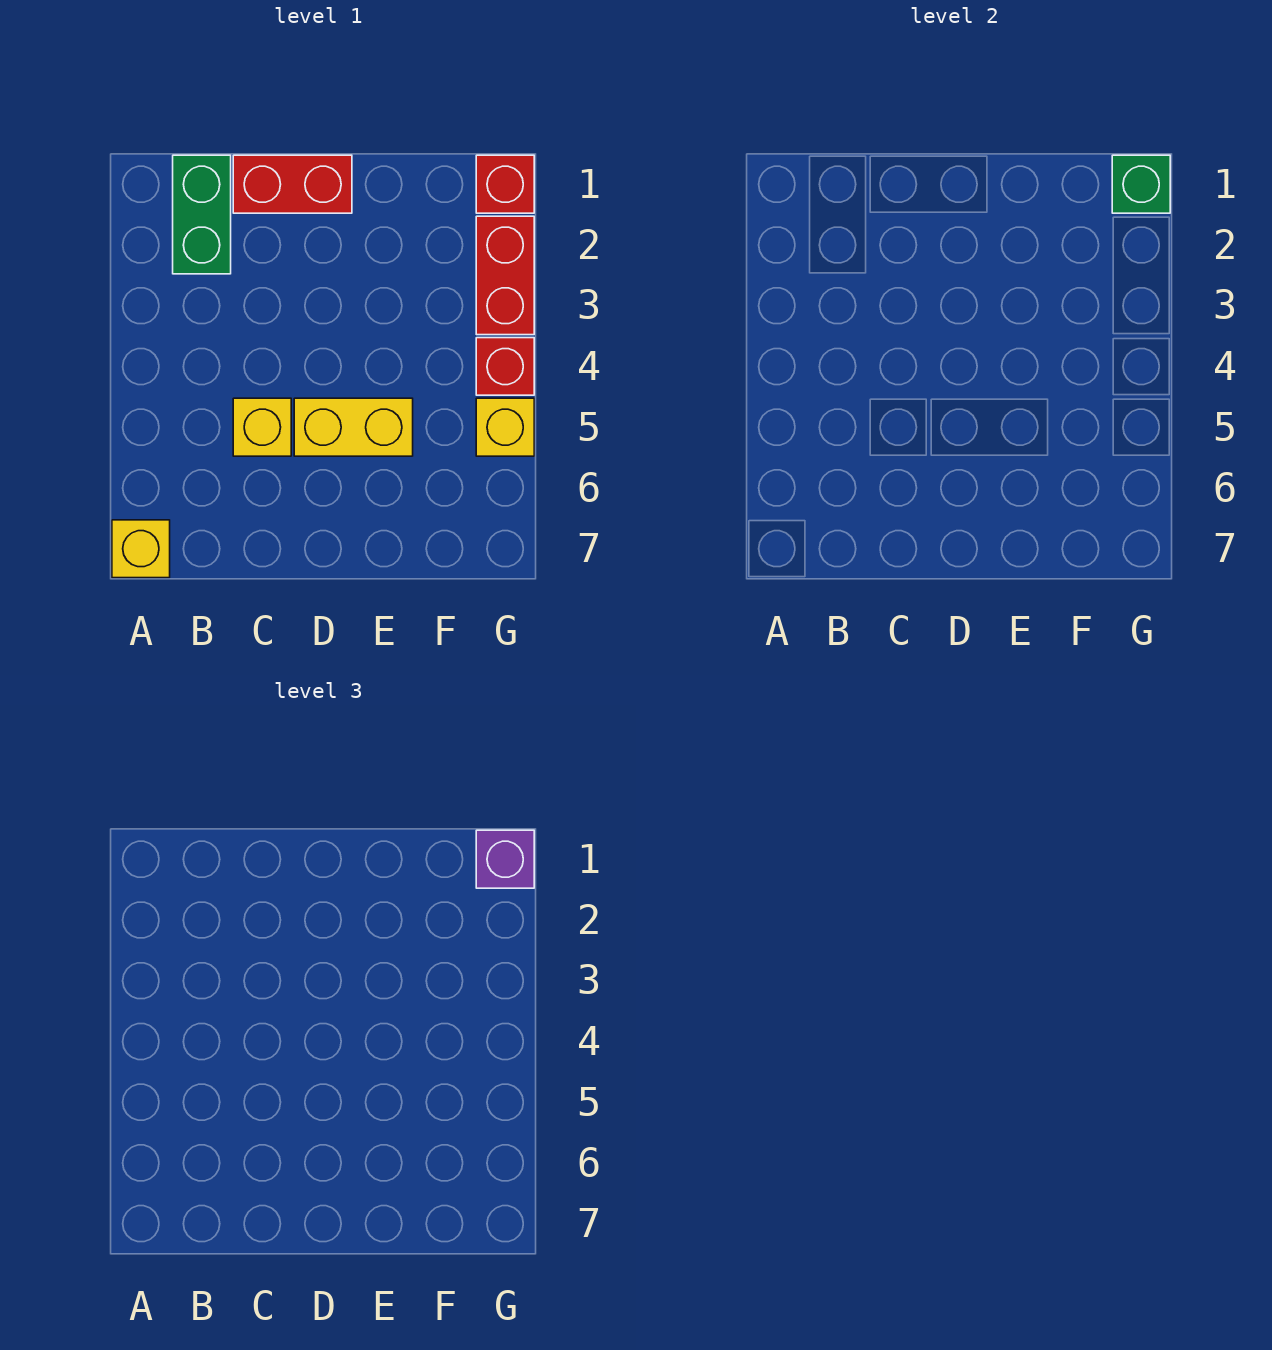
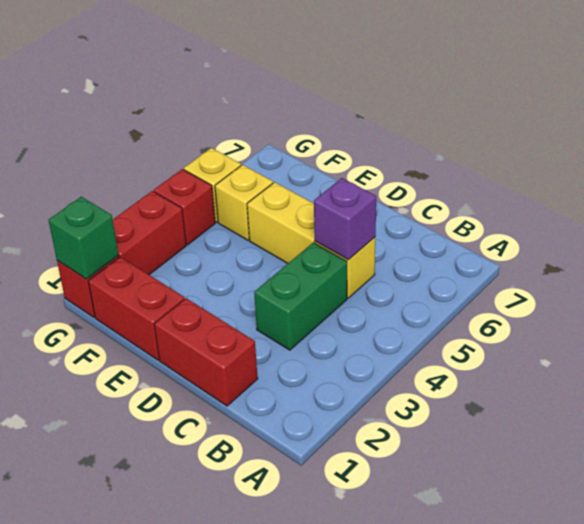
yellow brick A7 level 1 -> yellow brick F5 level 1
green brick B1:B2 level 1 -> green brick C3:C4 level 1
none -> red brick E1:F1 level 1
purple brick G1 level 3 -> purple brick C5 level 2

